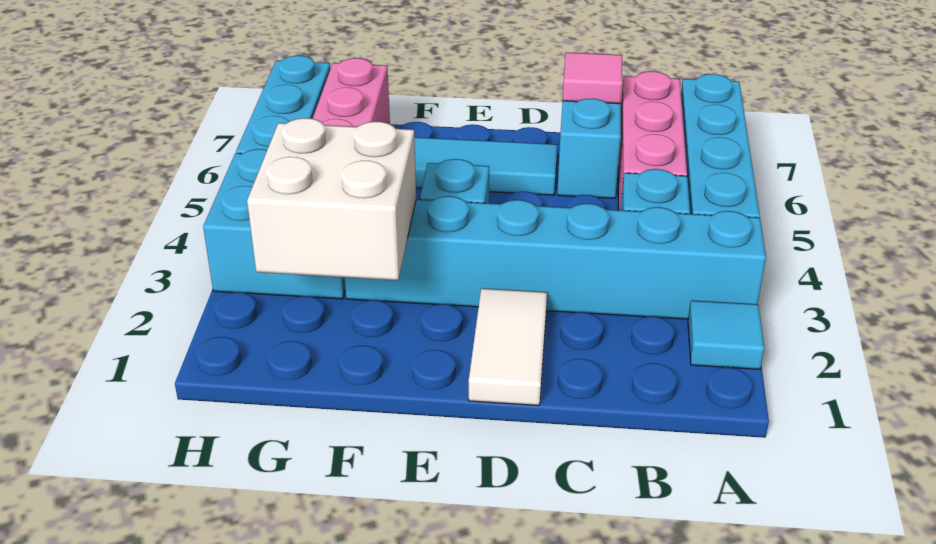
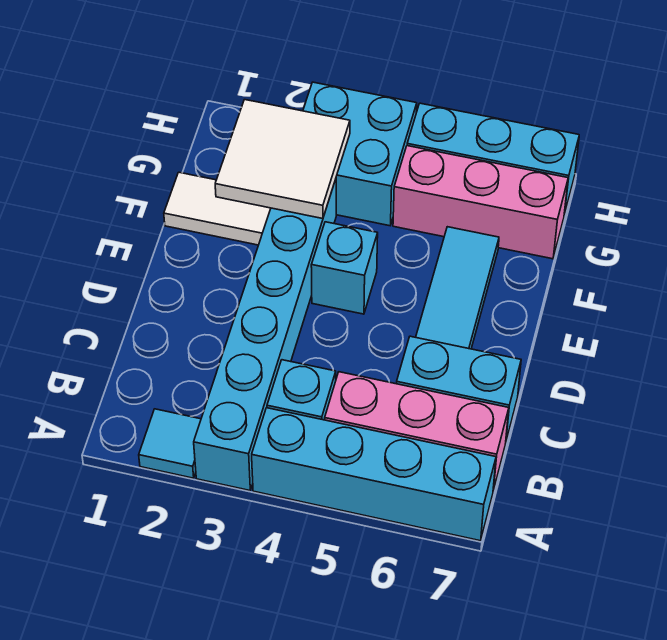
pink tile C7 level 2 -> none
white tile D1:D2 level 1 -> white tile F1:F2 level 1
white brick F2:G3 level 2 -> white tile F2:G3 level 2

